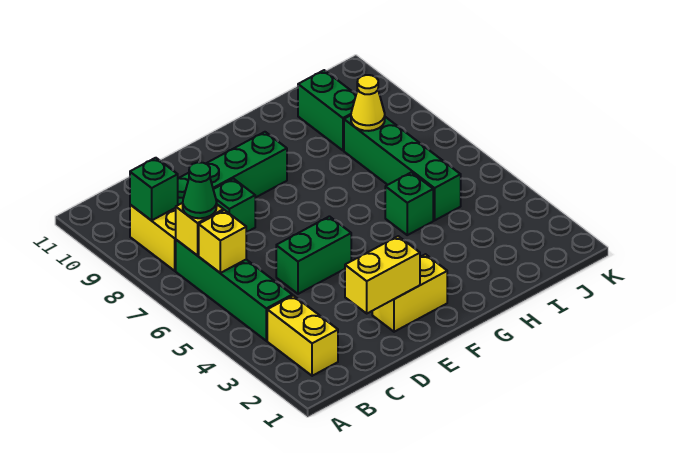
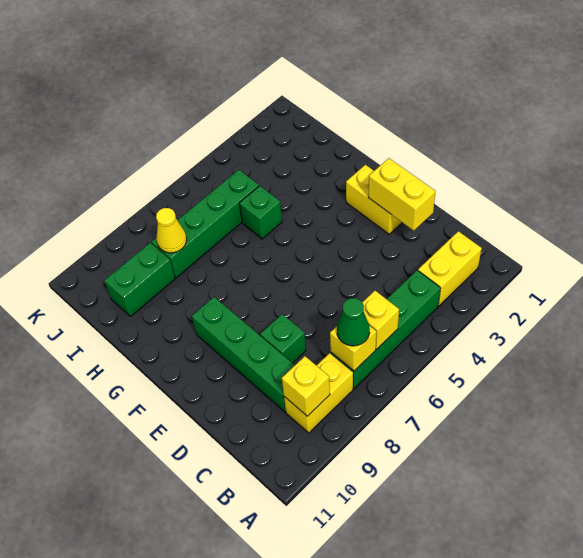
green brick B9 level 2 -> yellow brick B9 level 2
green brick D5:E5 level 1 -> none

